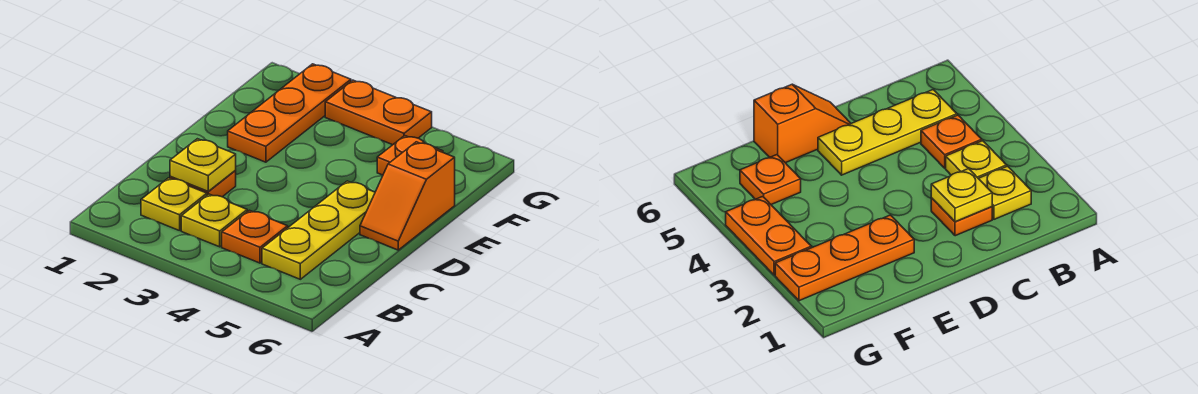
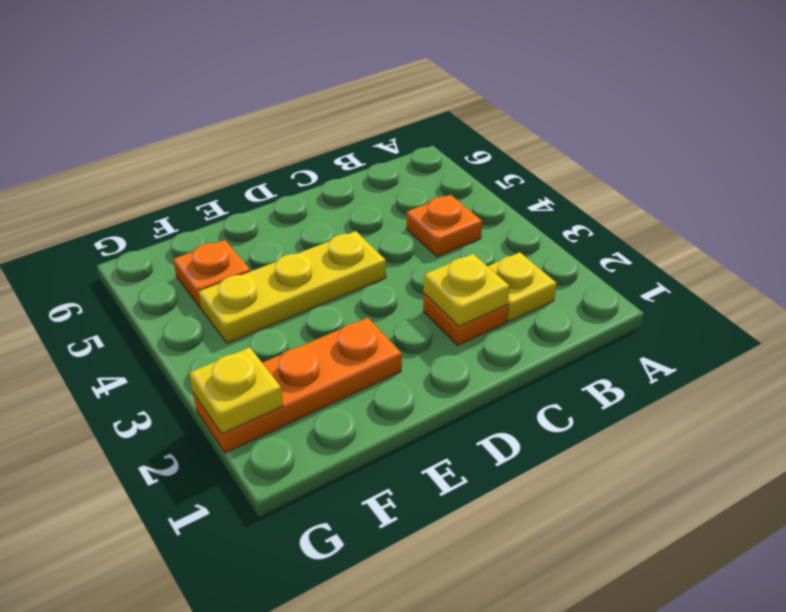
yellow plate B3 level 1 -> yellow plate G2 level 2
yellow plate B5:D5 level 1 -> yellow plate D4:F4 level 1
orange slope D6:E6 level 1 top E -> none
orange plate G3:G4 level 1 -> none

